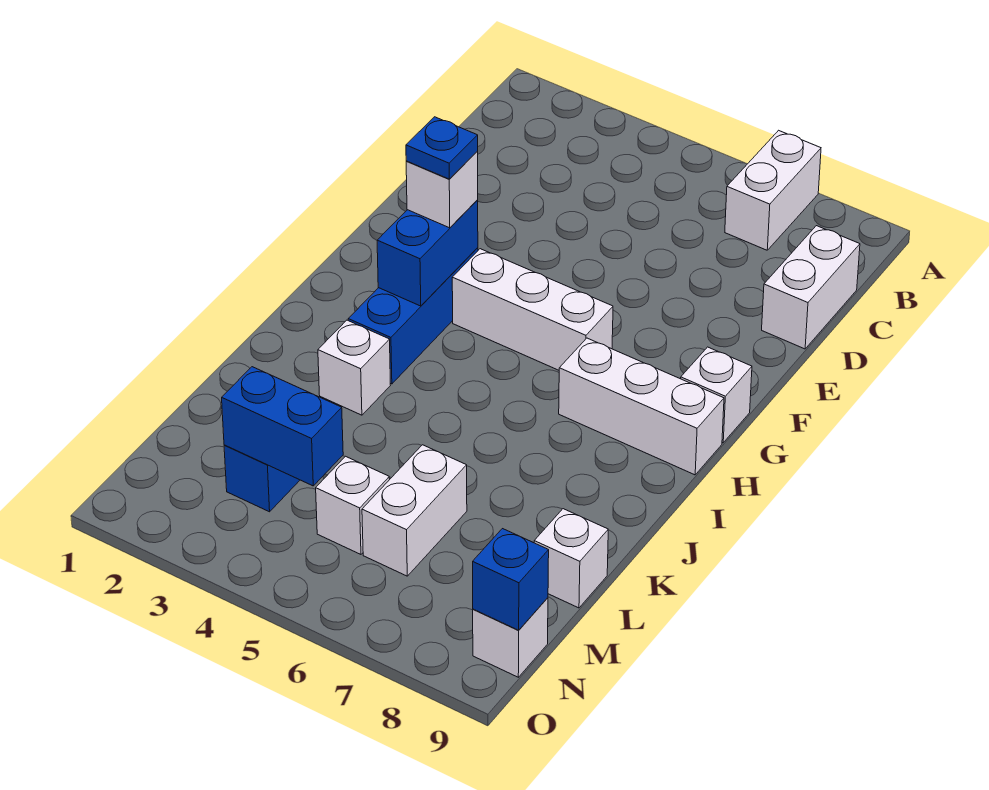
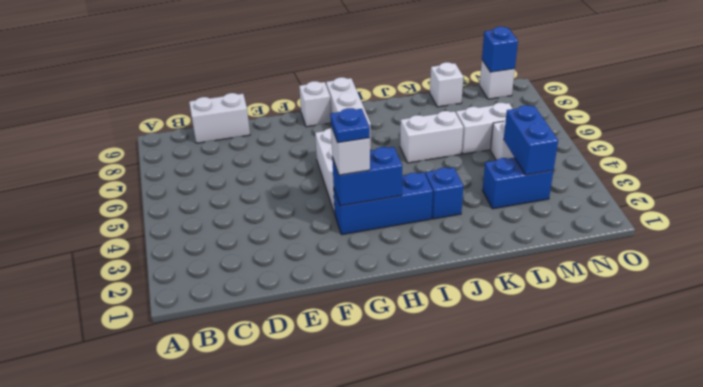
white brick A7:B7 level 1 -> white brick J6:K6 level 1
white brick J3 level 1 -> blue brick J3 level 1

